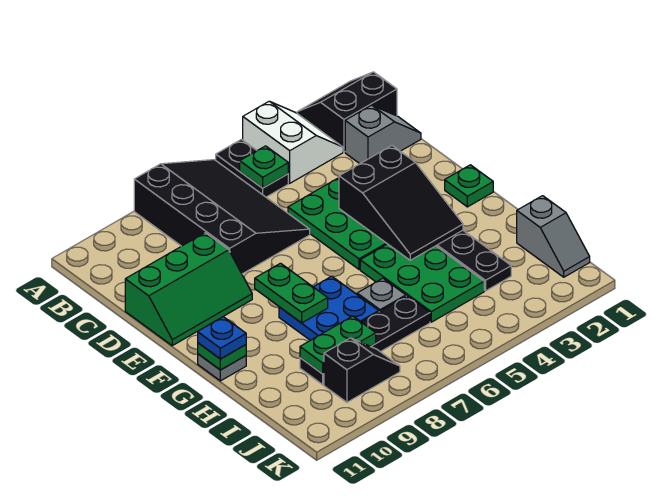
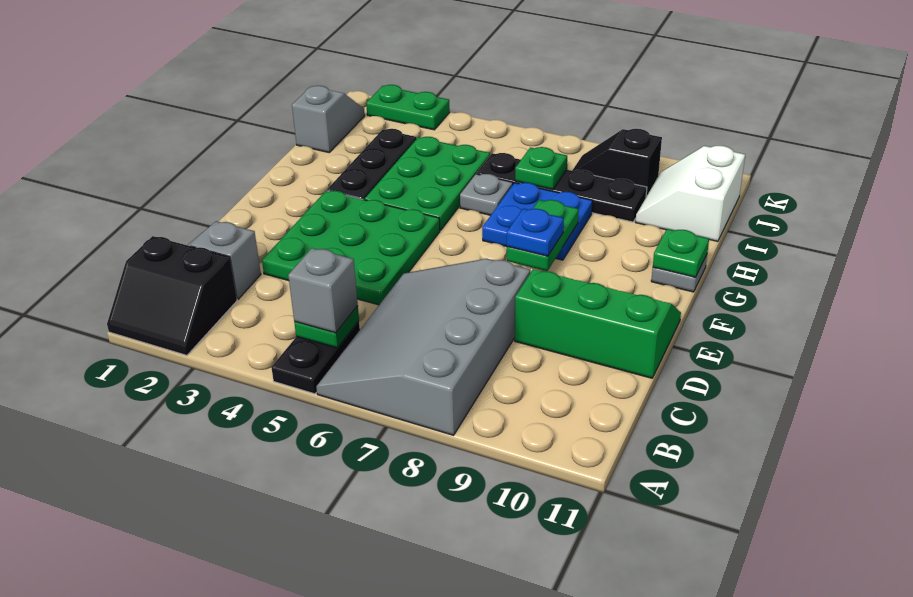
white slope A3:B4 level 1 top 4 -> white slope I10:J11 level 1 top 11
black slope A6:D8 level 1 top 8 -> grey slope A6:D8 level 1 top 8
none -> grey brick B5 level 3
black slope E3:G4 level 2 top E -> none
green plate F1 level 1 -> green plate I7 level 2
blue plate G11 level 3 -> blue plate F8 level 3
green plate I8:I9 level 2 -> green plate K2:K3 level 1

